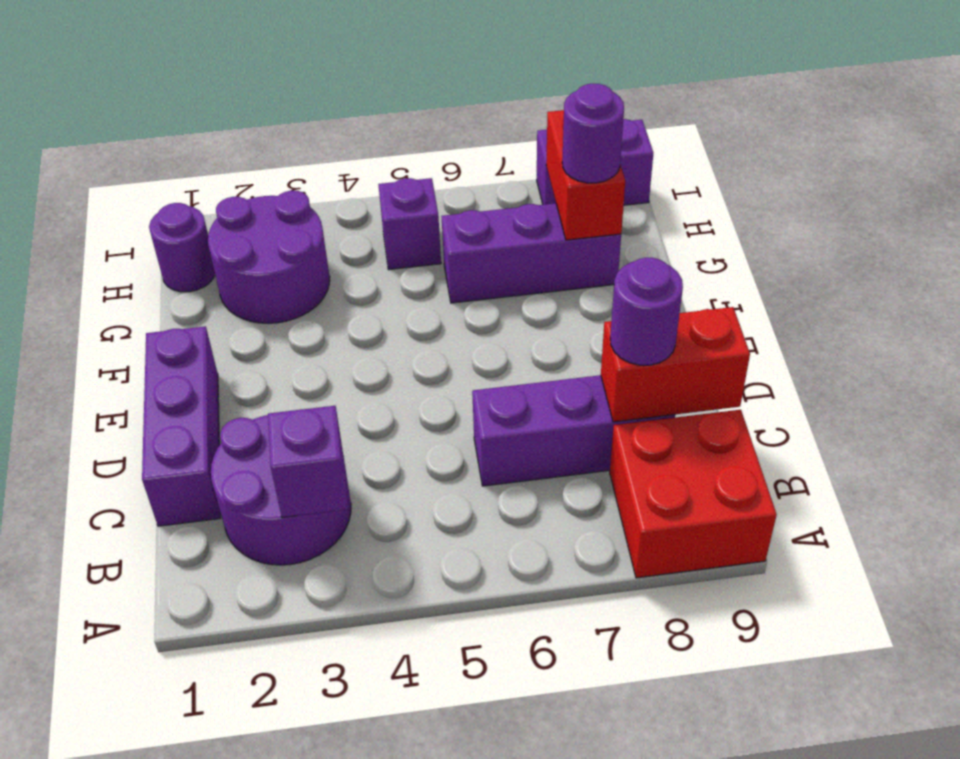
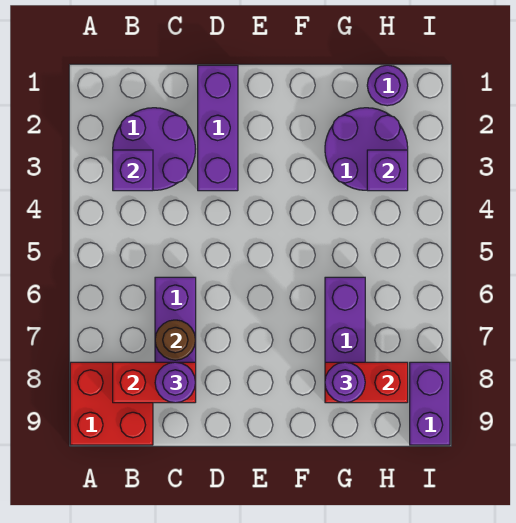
purple brick C1:E1 level 1 -> purple brick D1:D3 level 1
none -> brown round brick C7 level 2
red brick C8:C9 level 2 -> red brick B8:C8 level 2
purple brick H5 level 1 -> purple brick H3 level 2

